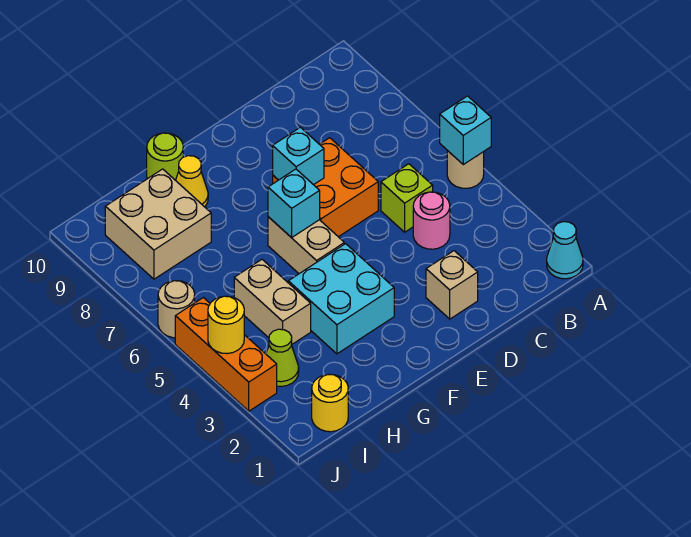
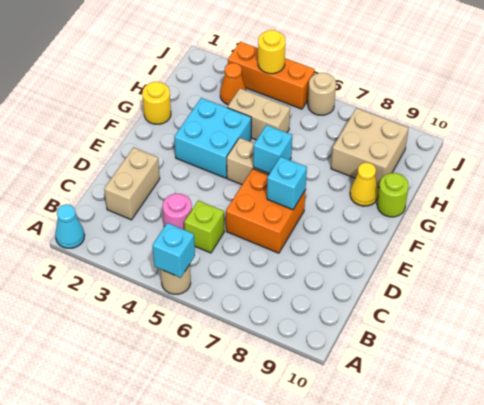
tan brick D2 level 1 -> tan brick C2:D2 level 1
yellow round brick I1 level 1 -> yellow round brick G1 level 1
lime cone I3 level 1 -> orange cone I3 level 1

